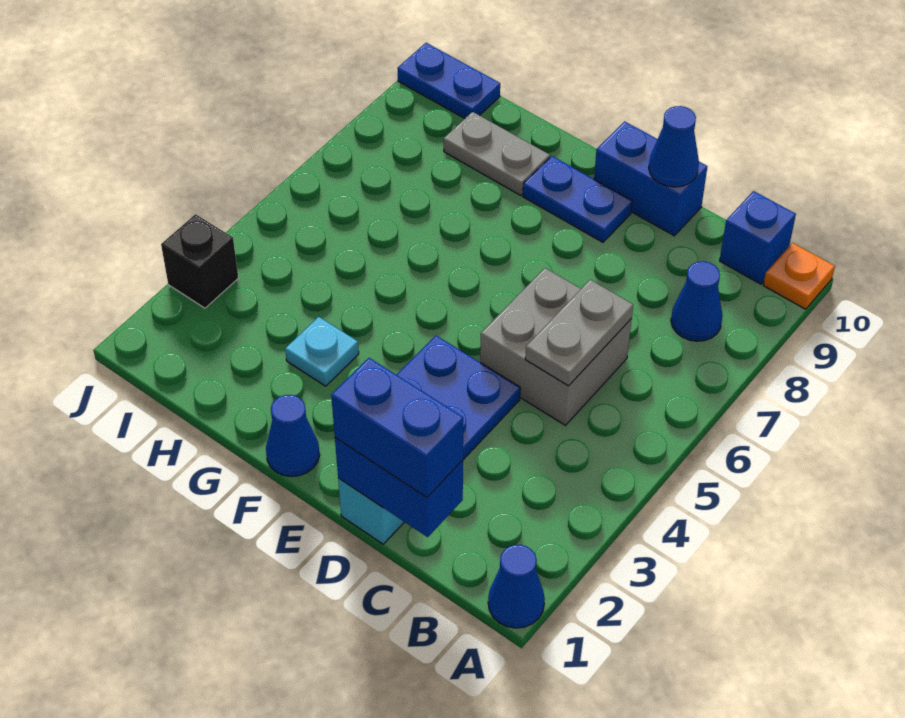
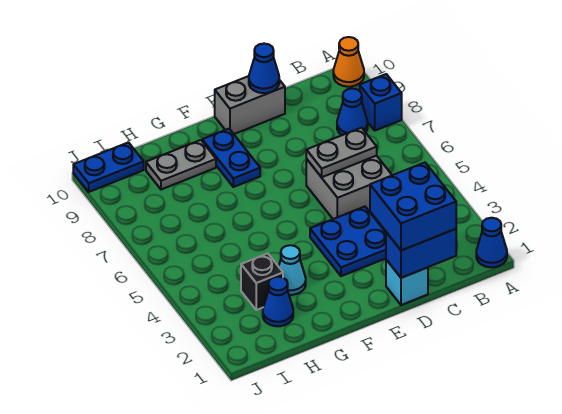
orange plate A10 level 1 -> orange cone A10 level 1
blue brick B10 level 1 -> blue brick A8 level 1
blue brick C1:D1 level 3 -> blue brick C1:D2 level 3
grey plate C5:C6 level 2 -> grey plate C6:D6 level 2
blue brick D10:E10 level 1 -> grey brick D10:E10 level 1
blue plate E9:F9 level 1 -> blue plate F8:F9 level 1
blue cone F1 level 1 -> blue cone H2 level 1
cyan plate G3 level 1 -> cyan cone G3 level 1
black brick J3 level 1 -> black brick H3 level 1

